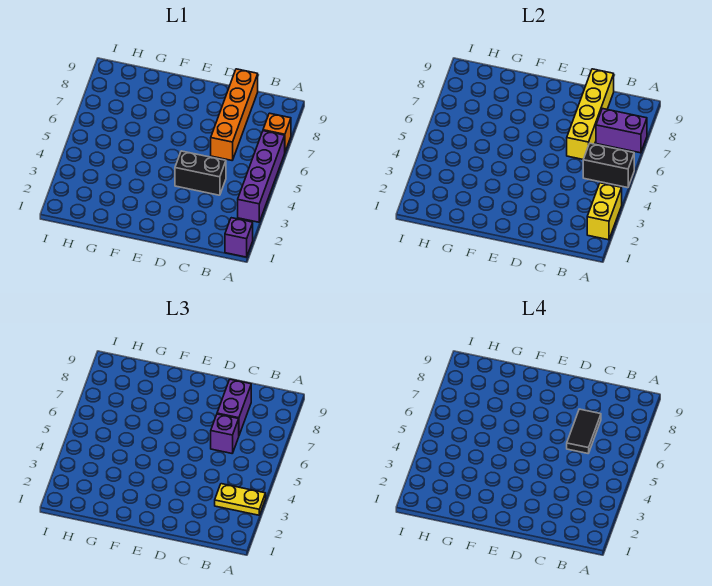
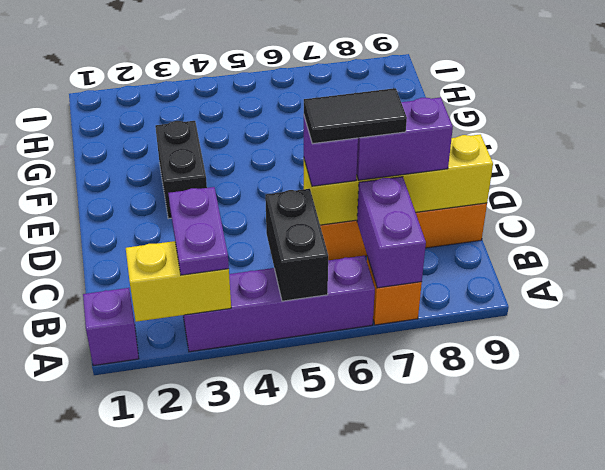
yellow plate A3:B3 level 3 -> purple plate A3:B3 level 3
black brick C4:D4 level 1 -> black brick E3:F3 level 1

